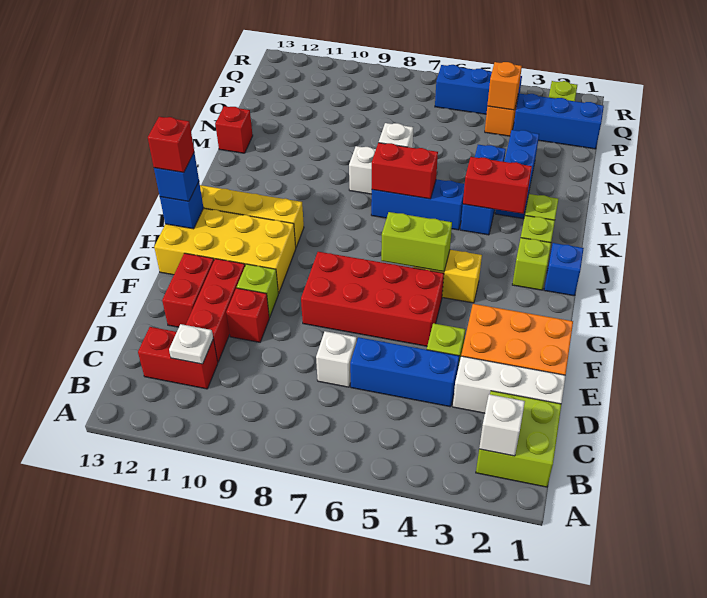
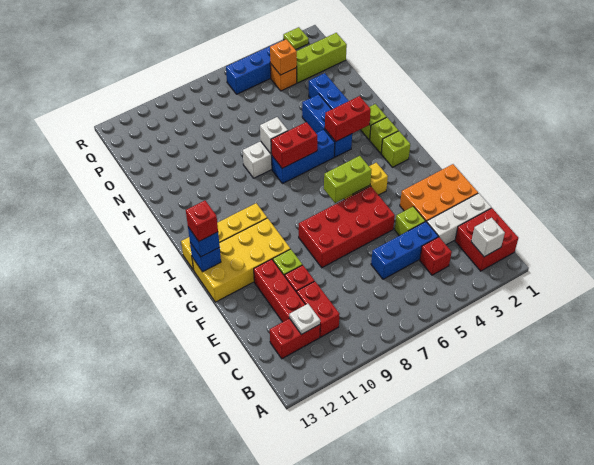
lime brick B1:C2 level 1 -> red brick B1:C2 level 1
white brick D7 level 1 -> none
red brick E12:F12 level 1 -> red brick C10:D10 level 1
blue brick I1 level 1 -> none
red brick M13 level 1 -> red brick C4 level 1
blue brick P1:P3 level 1 -> lime brick P1:P3 level 1

